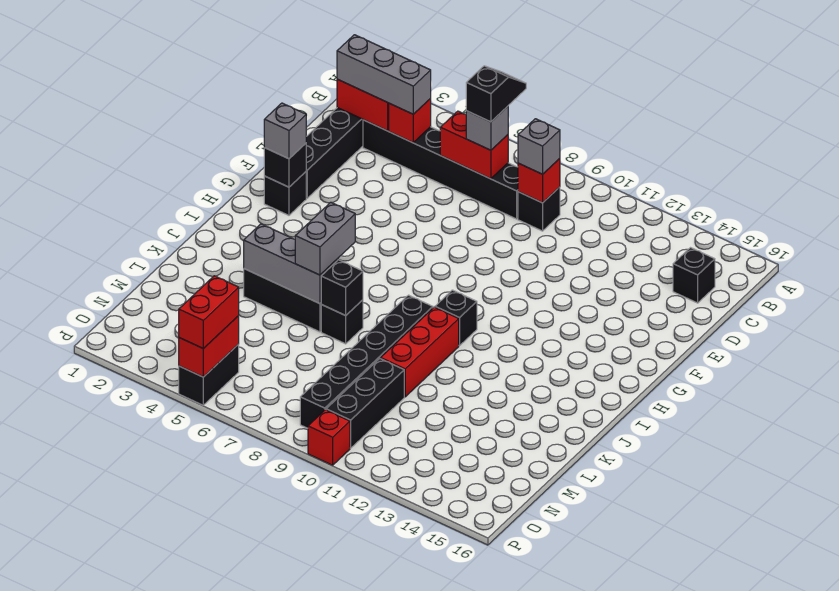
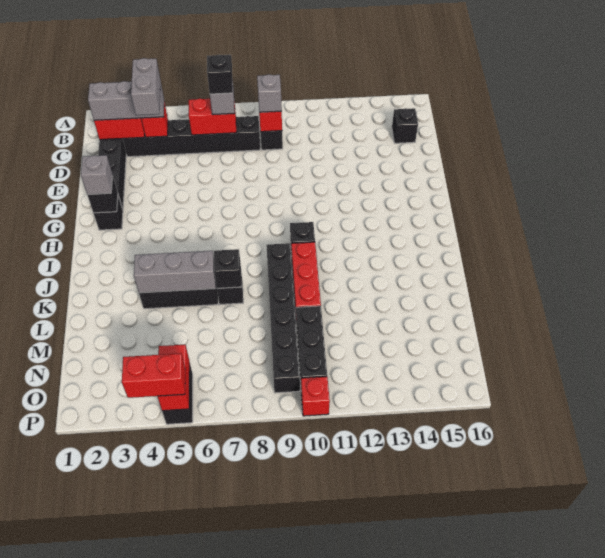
grey brick J6:K6 level 3 -> grey brick C4:D4 level 4
red brick O5:P5 level 3 -> red brick P4:P5 level 3

